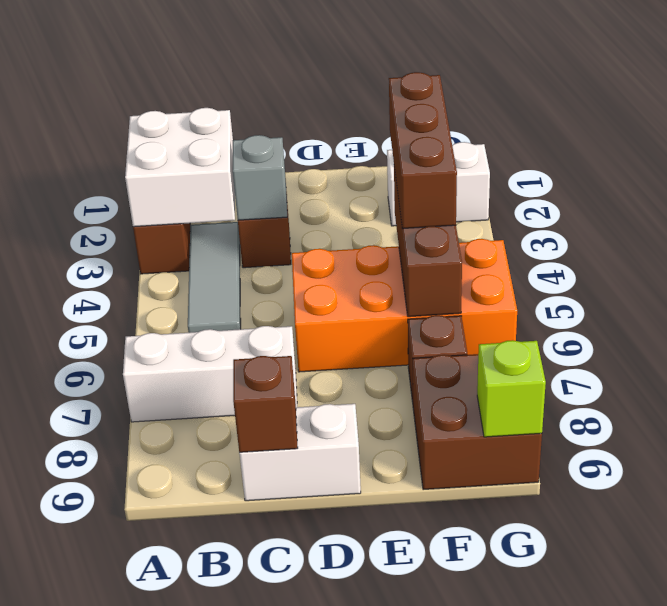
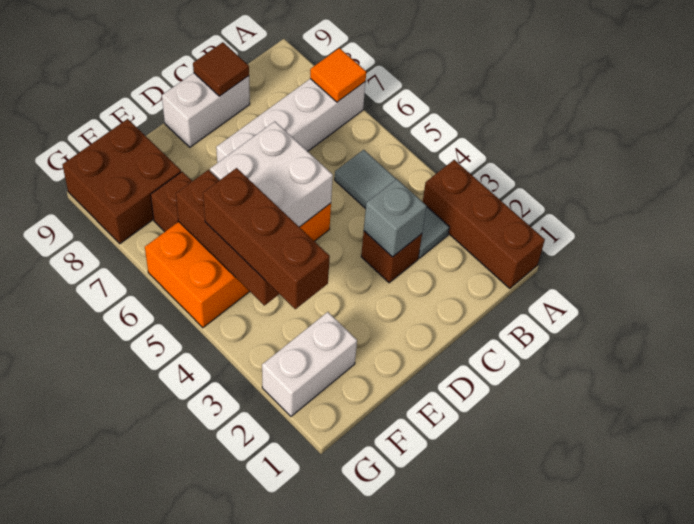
white brick A2:B3 level 2 -> white brick D5:E6 level 2
white brick A7:C7 level 1 -> white brick A7:D7 level 1
none -> orange tile A7 level 2
brown brick C9 level 2 -> brown tile C9 level 2
lime brick G9 level 2 -> none

